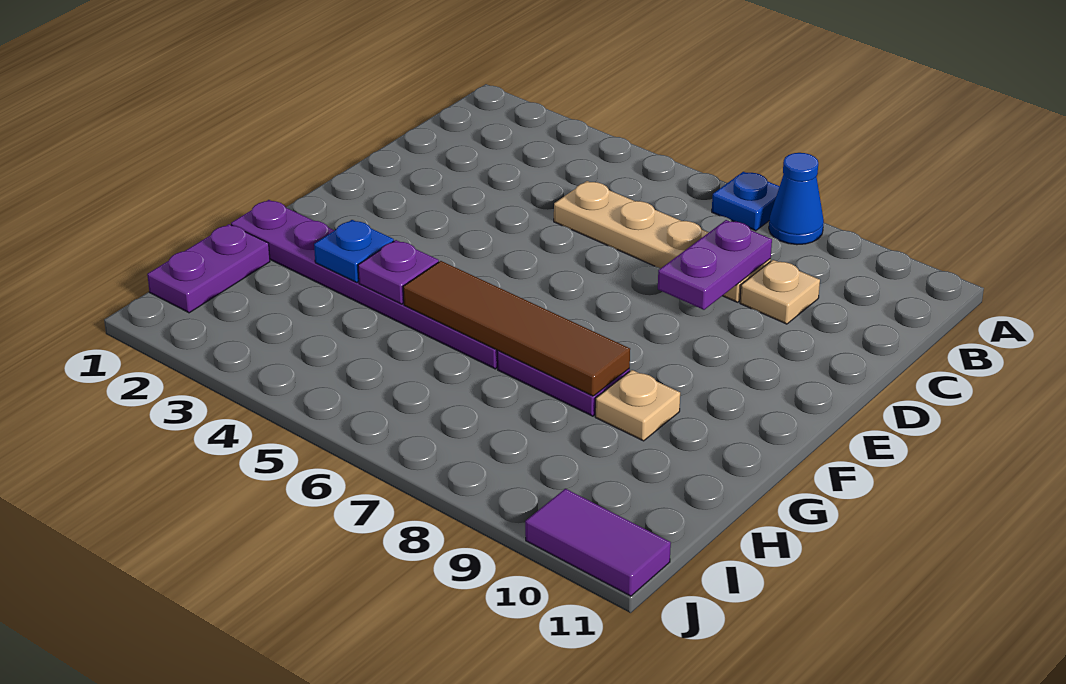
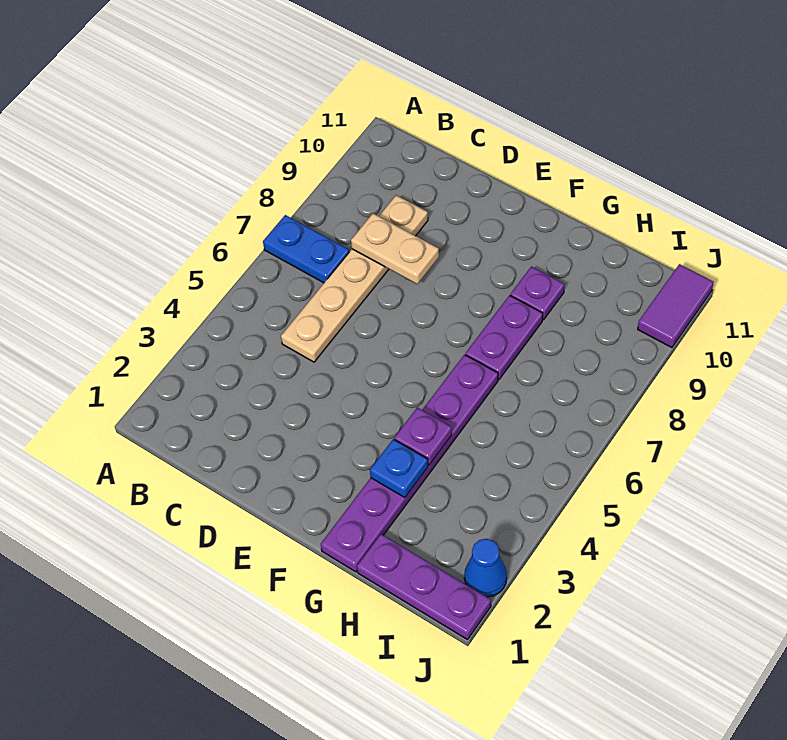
blue plate A7 level 1 -> blue plate A7:B7 level 1
blue cone A8 level 1 -> blue cone J2 level 1
purple plate C8:D8 level 2 -> tan plate C8:D8 level 2
brown tile G5:G8 level 2 -> none
tan plate G9 level 1 -> purple plate G9 level 1
purple plate H1:I1 level 1 -> purple plate H1:J1 level 1

